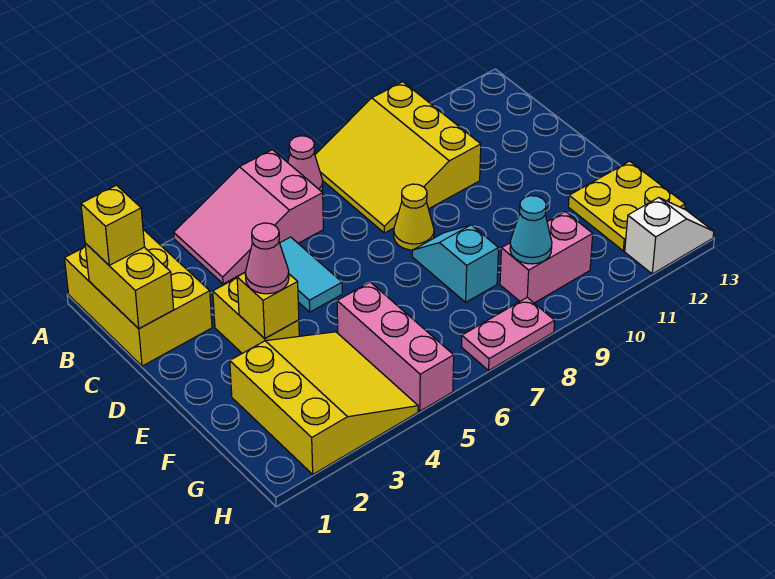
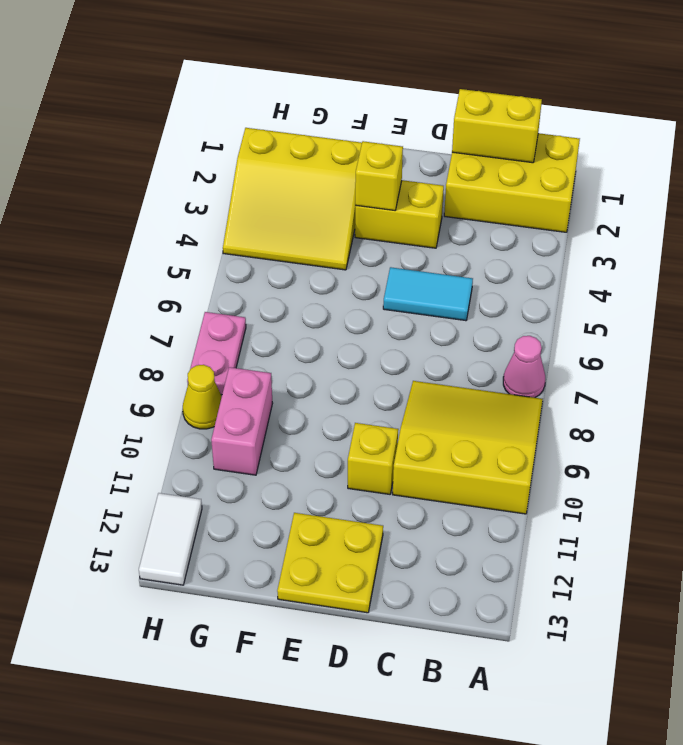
pink slope A4:B6 level 1 top 6 -> none
yellow brick B1 level 3 -> yellow brick D10 level 1
yellow cone D8 level 1 -> yellow cone H9 level 1
pink cone E3 level 3 -> none
cyan slope E8:F8 level 1 top F -> none
pink brick F5:H5 level 1 -> none
yellow plate F12:G13 level 1 -> yellow plate D12:E13 level 1
cyan cone G9 level 2 -> none
white slope H12:H13 level 1 top 12 -> white tile H12:H13 level 1

